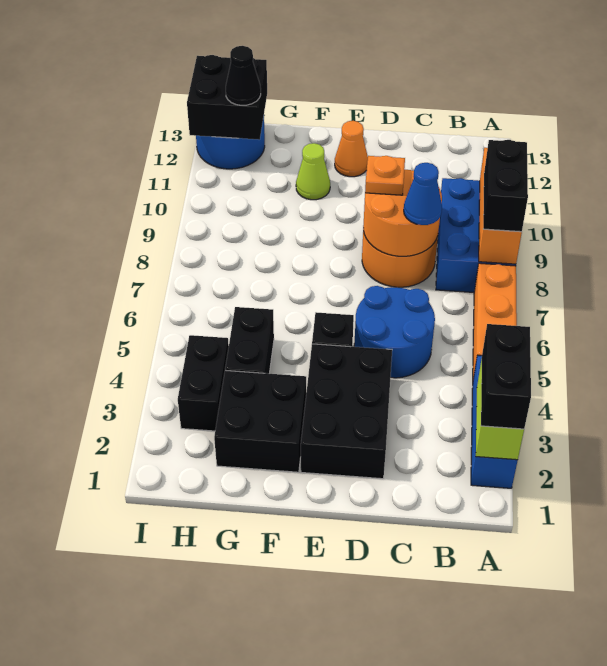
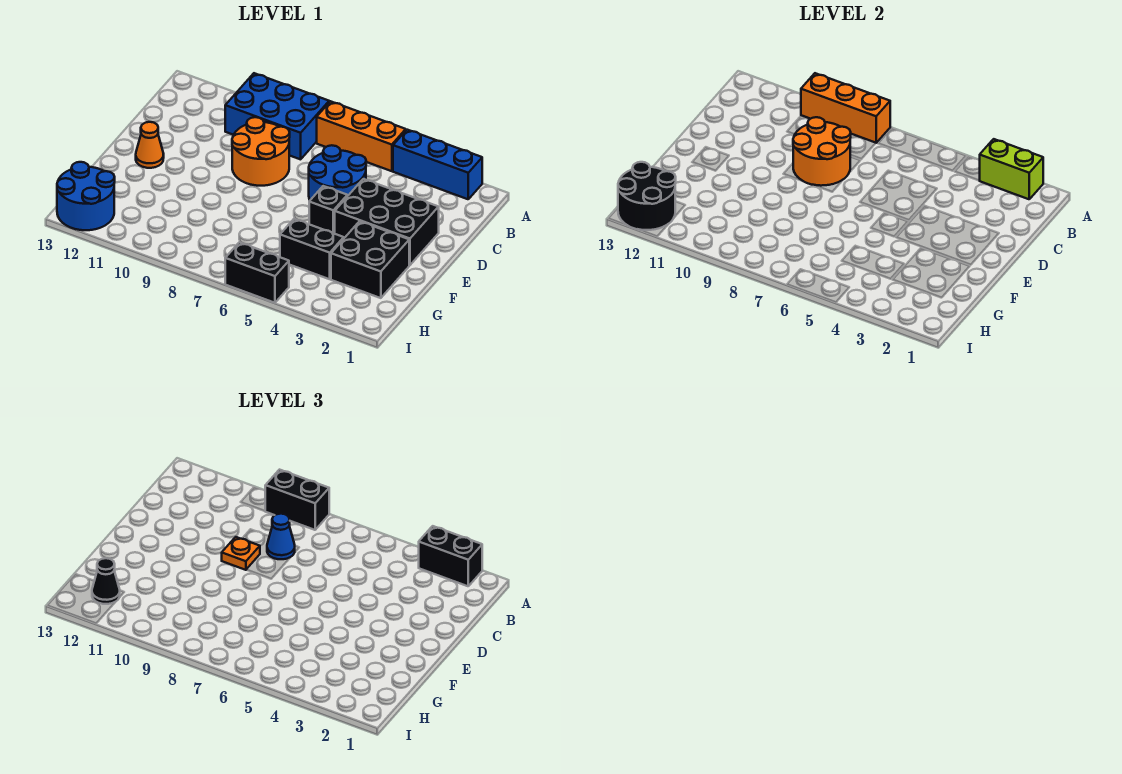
lime cone F11 level 1 -> none
black brick H3:H4 level 1 -> black brick I5:I6 level 1
black brick H12:I13 level 2 -> black round brick H12:I13 level 2

